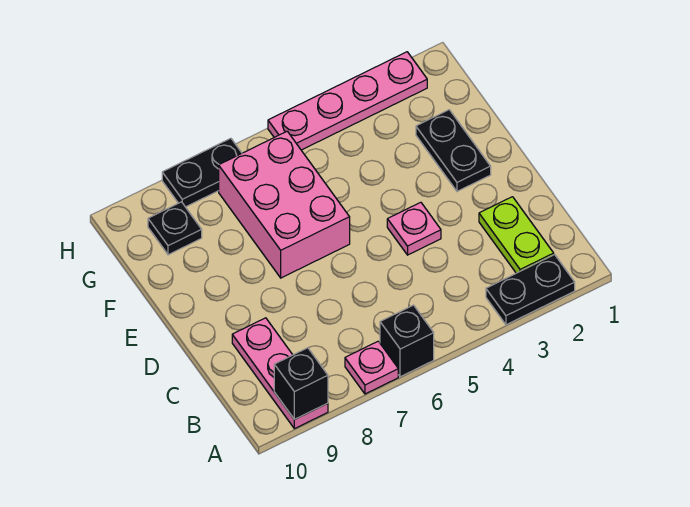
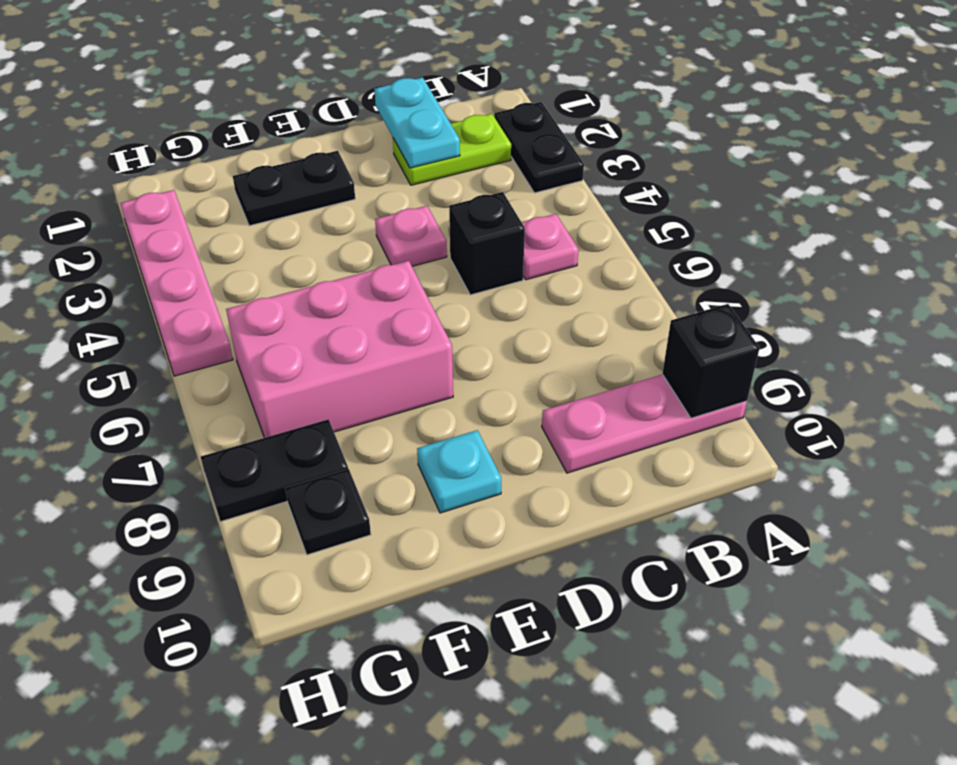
black brick A6 level 1 -> black brick C5 level 1
pink plate A7 level 1 -> pink plate B5 level 1
none -> cyan plate C1:C2 level 2
none -> cyan plate E9 level 1
black plate H7:H8 level 1 -> black plate G8:H8 level 1

